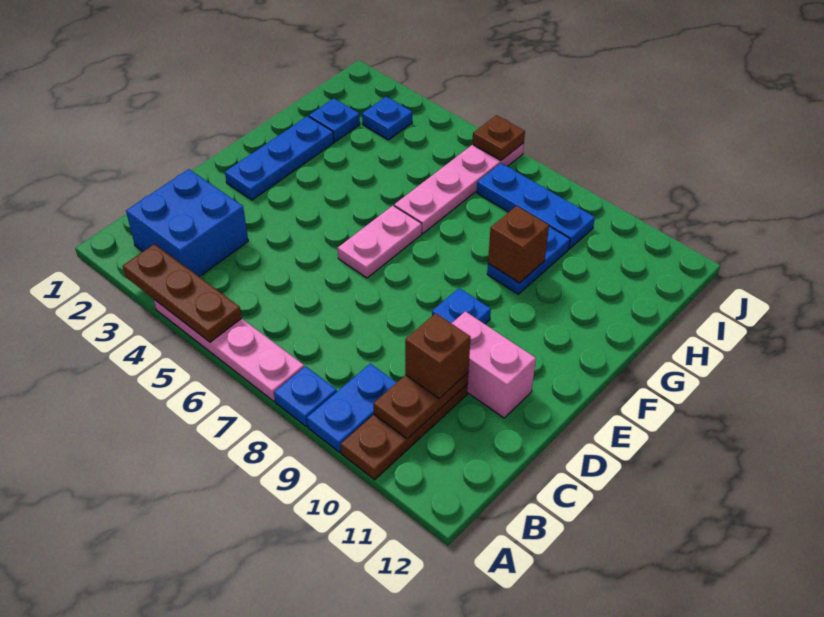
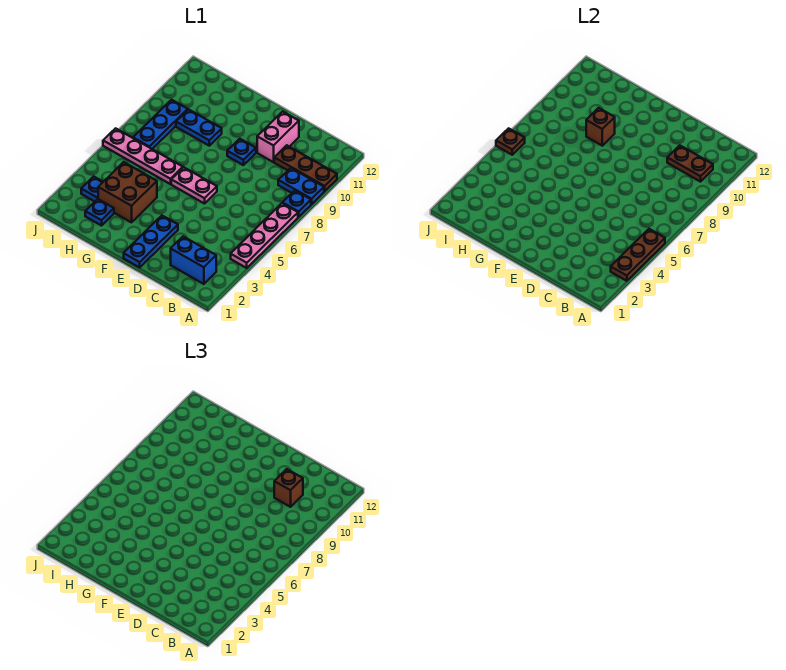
blue brick B2:C3 level 1 -> blue brick B2:C2 level 1
blue plate E2:G2 level 1 -> blue plate E1:E3 level 1
none -> brown brick G3:H4 level 1

